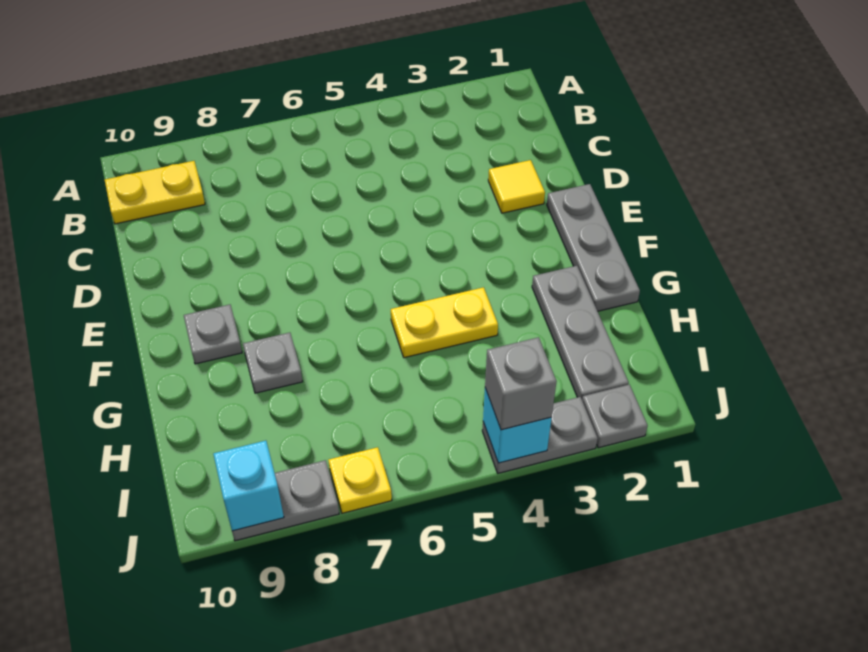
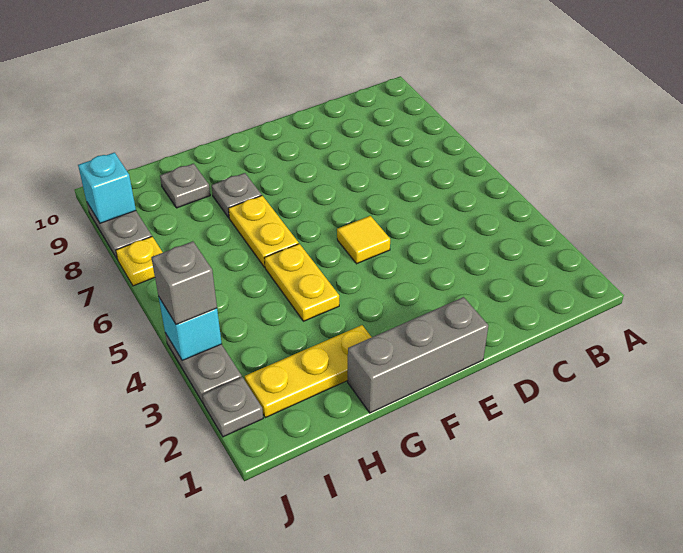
yellow plate B9:B10 level 1 -> yellow plate G6:G7 level 1
yellow tile D2 level 1 -> yellow tile E5 level 1
grey plate E1:G1 level 1 -> grey brick E1:G1 level 1
grey plate F9 level 1 -> grey plate H9 level 1
grey plate G2:I2 level 1 -> yellow plate G2:I2 level 1

